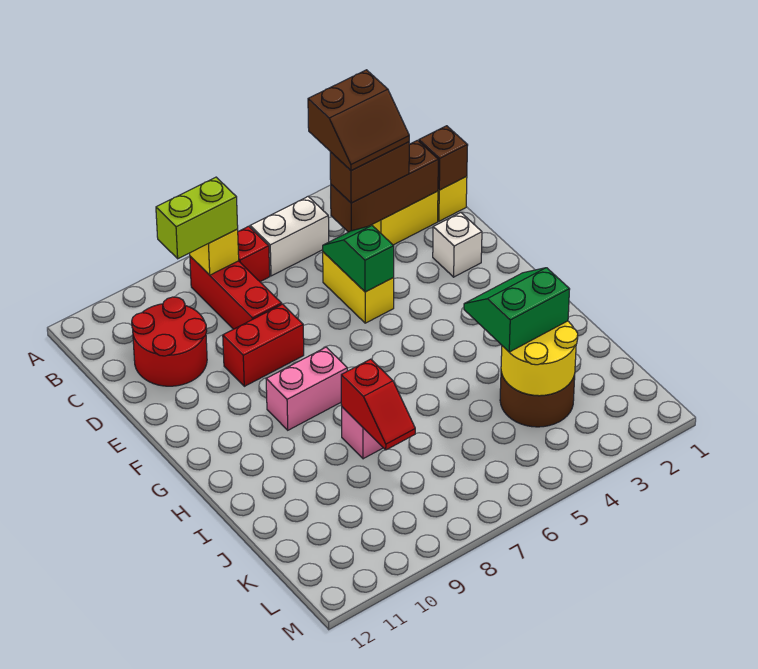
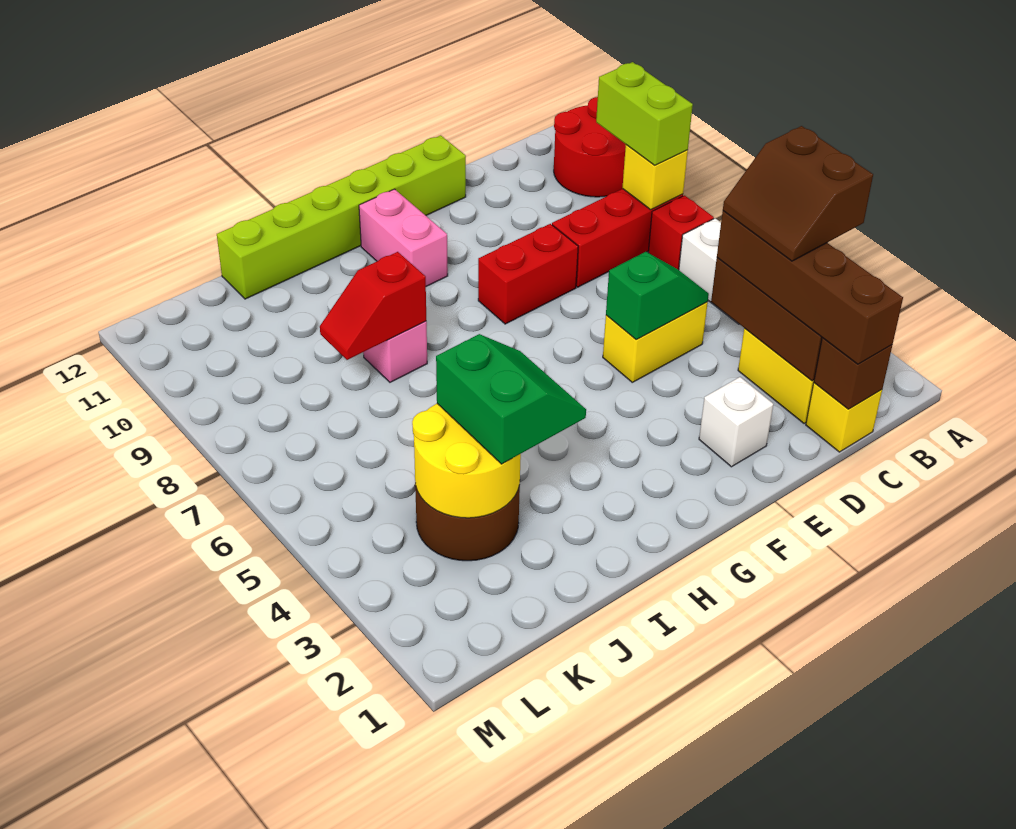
brown brick C3:C4 level 3 -> brown brick C1:C4 level 3
red round brick C10:D11 level 1 -> red round brick A10:B11 level 1
red brick E8:E9 level 1 -> red brick E8:F8 level 1
none -> lime brick E12:J12 level 1
pink brick G8:G9 level 1 -> pink brick G10:G11 level 1

